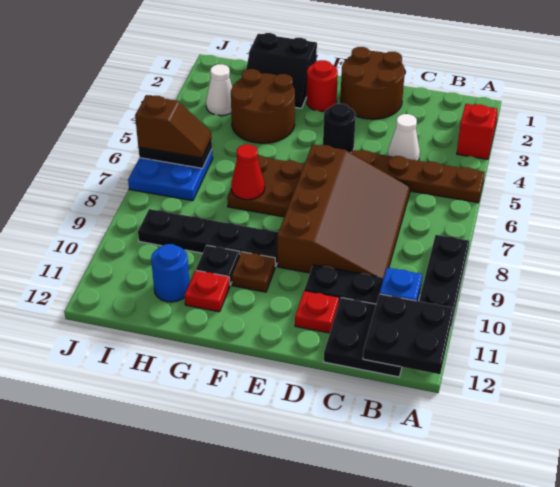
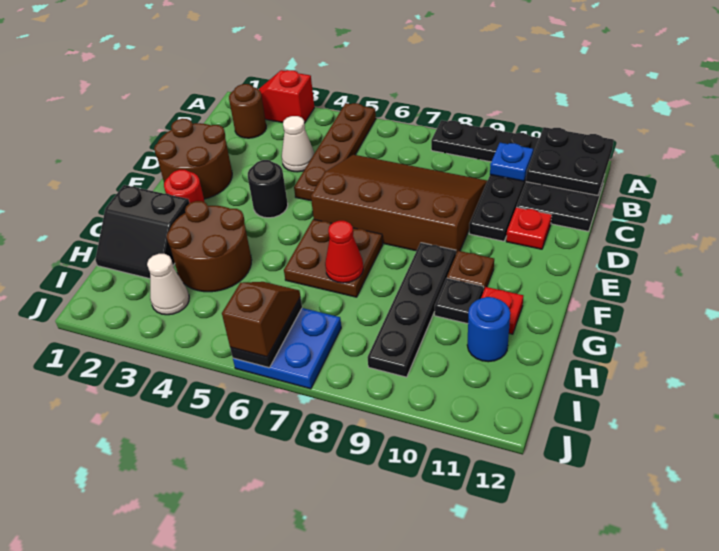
none -> brown round brick B2 level 1
black slope G1:H2 level 1 top 1 -> black slope G1:H2 level 1 top G

